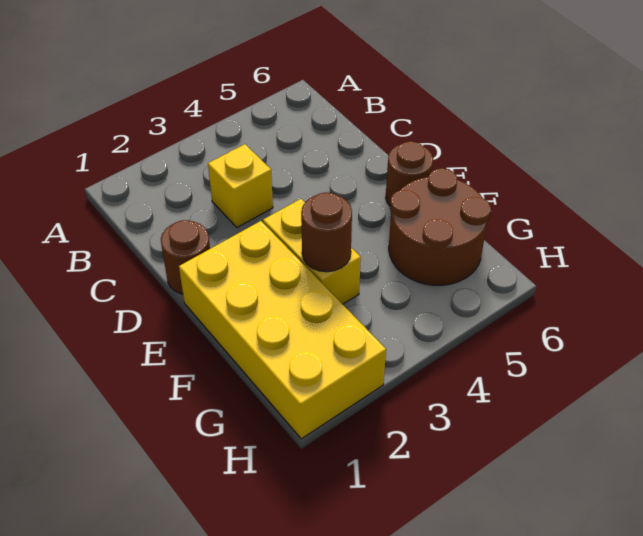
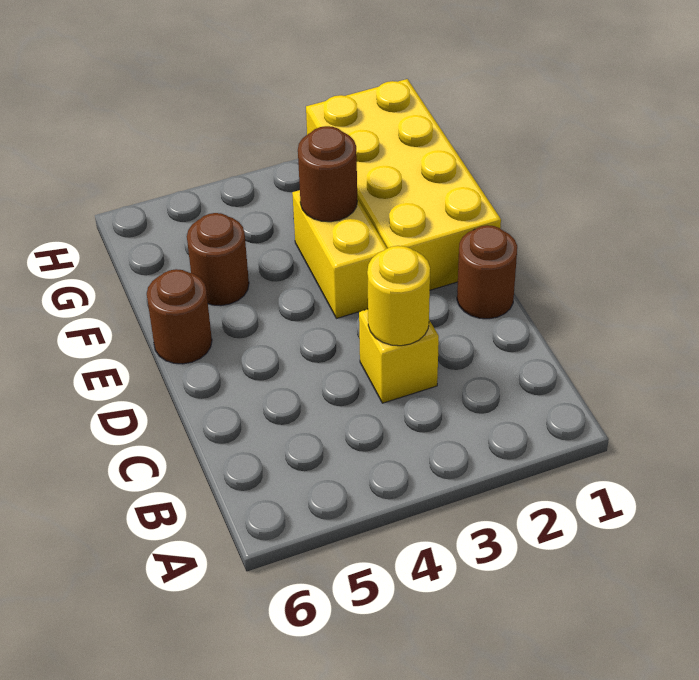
none -> yellow round brick C3 level 2
brown round brick F5:G6 level 1 -> brown round brick F5 level 1

